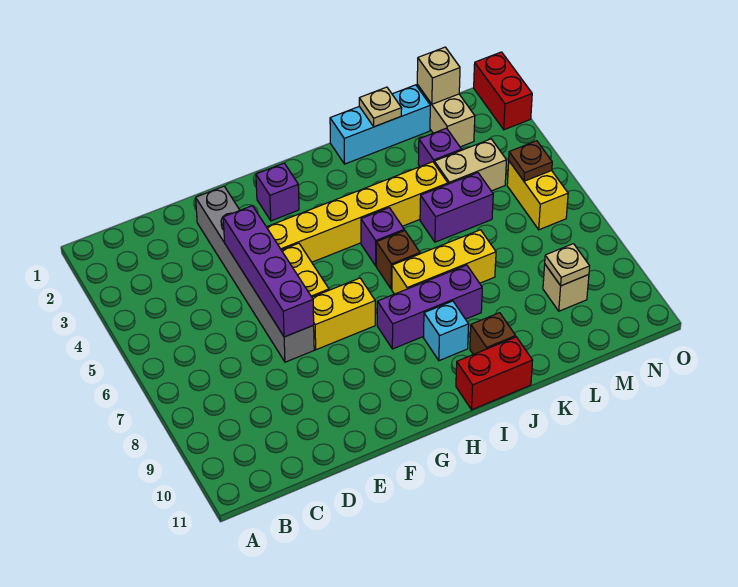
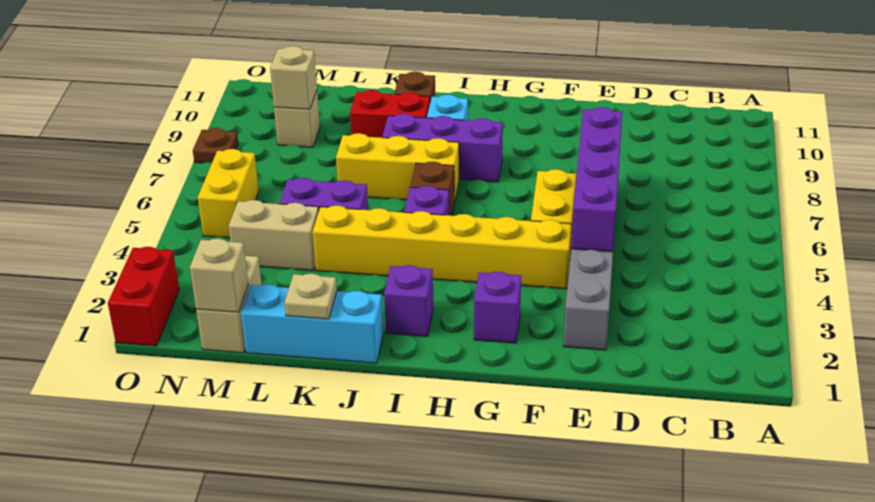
yellow brick F7:G7 level 1 -> none
red brick I11:J11 level 1 -> red brick J9:K9 level 1
purple brick L3 level 1 -> purple brick I2 level 1
tan plate M9 level 2 -> tan brick M9 level 2
brown plate N5 level 2 -> brown plate O8 level 1

